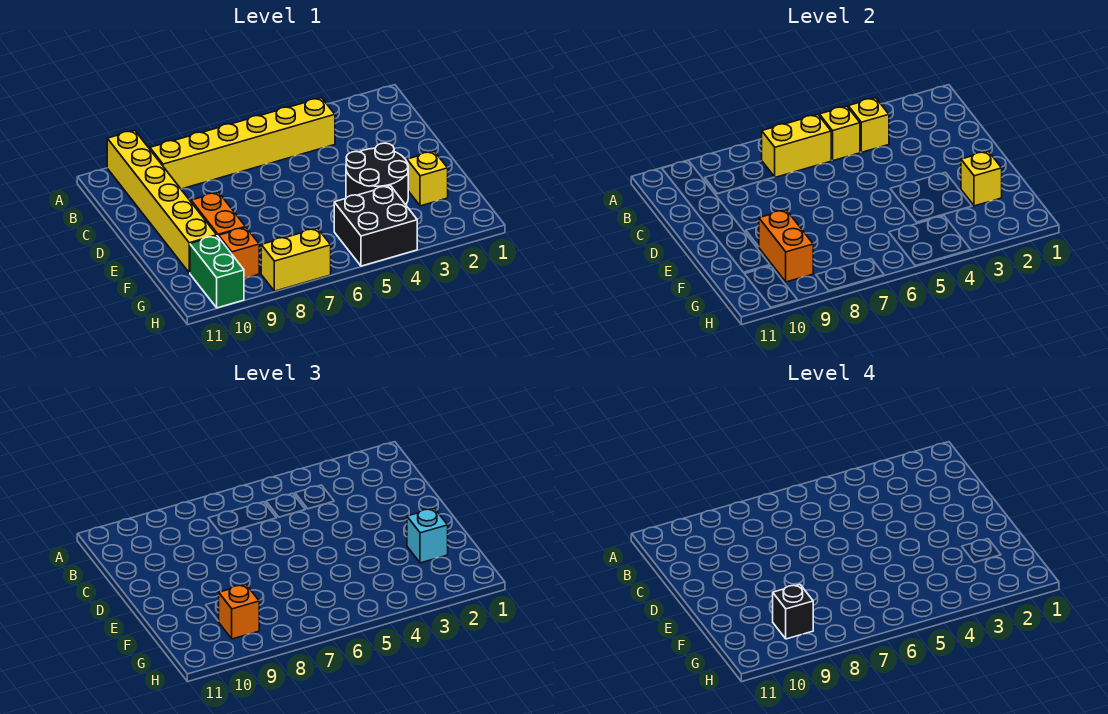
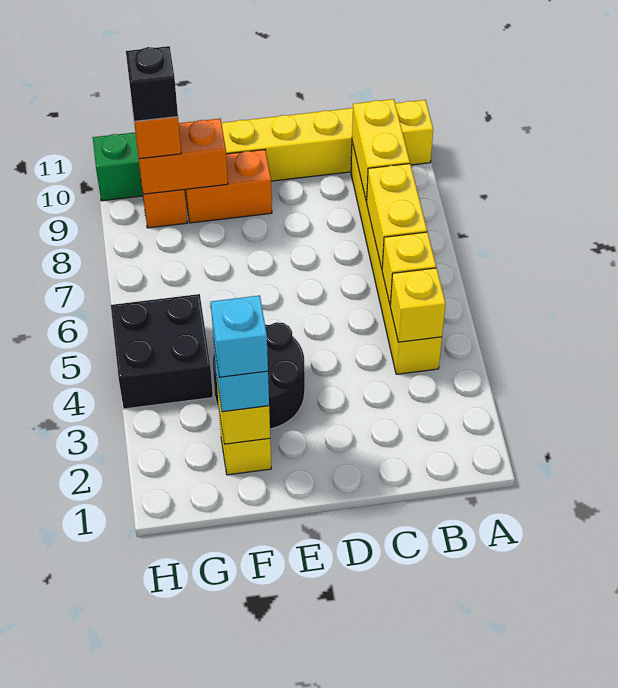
none -> cyan brick F2 level 4
yellow brick H7:H8 level 1 -> yellow brick B8:B9 level 2

